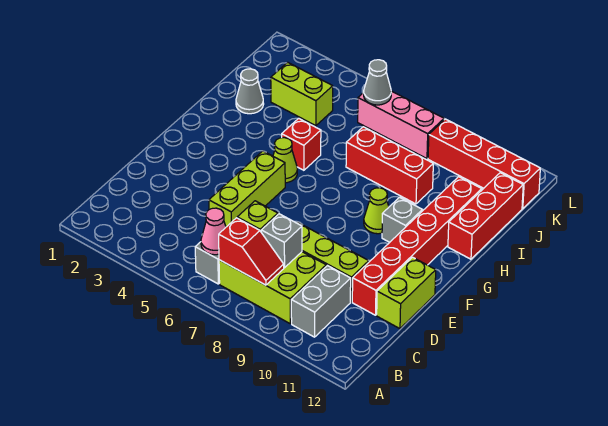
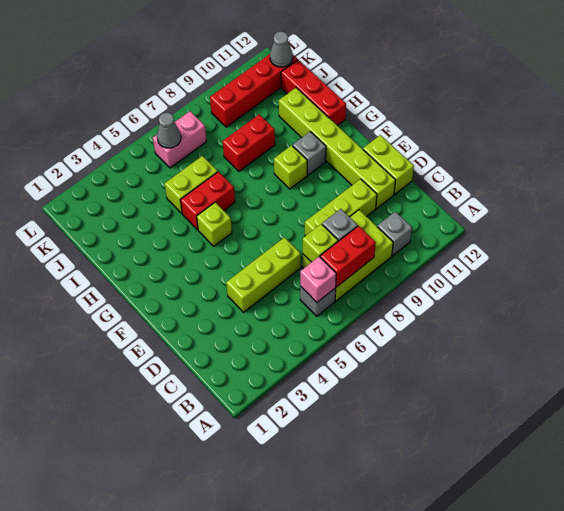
pink cone B6 level 2 -> pink brick B6 level 2
red slope B7:B8 level 2 top 7 -> red brick B7:B8 level 2
grey brick B10:C10 level 1 -> grey brick B10 level 1
lime brick D5:F5 level 1 -> lime brick D4:D6 level 1
red brick D11:I11 level 1 -> lime brick D11:I11 level 1
lime cone G5 level 1 -> lime brick G5 level 1
lime cone G9 level 1 -> lime brick G9 level 1
red brick H5 level 1 -> red brick H5:H6 level 1
grey cone I2 level 1 -> grey cone K12 level 2
red brick I7:I9 level 1 -> red brick I8:I9 level 1
lime brick J3:J4 level 1 -> lime brick I5:I6 level 1
pink brick K6:K8 level 1 -> pink brick K6:K7 level 1

